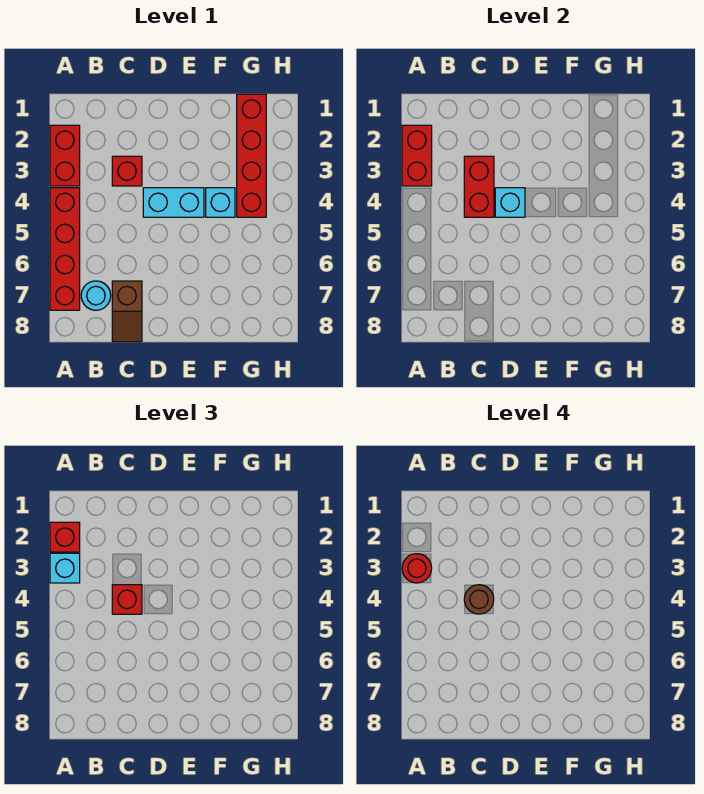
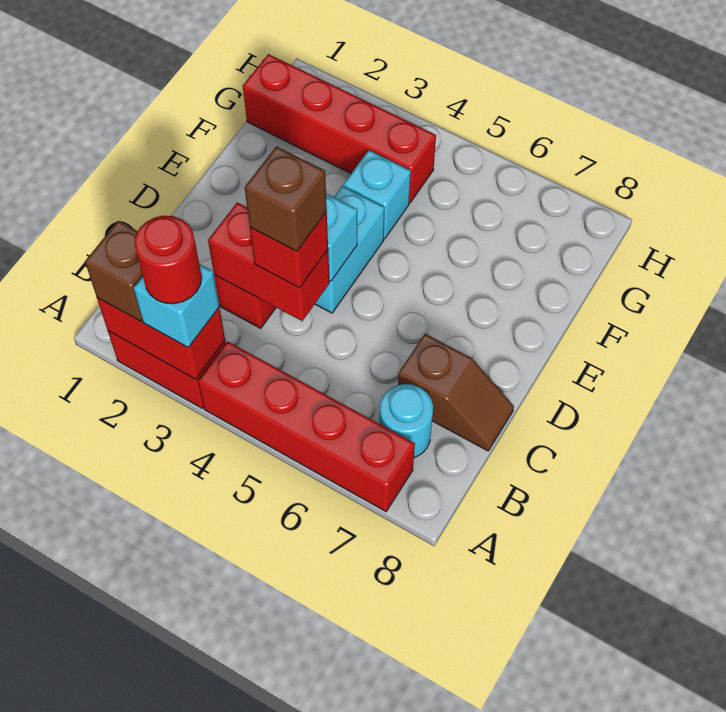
red brick A2 level 3 -> brown brick A2 level 3
brown round brick C4 level 4 -> brown brick C4 level 4

